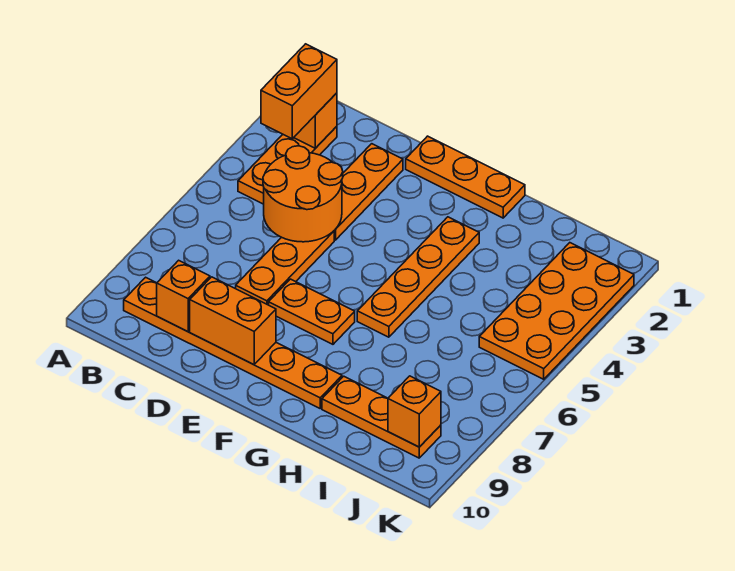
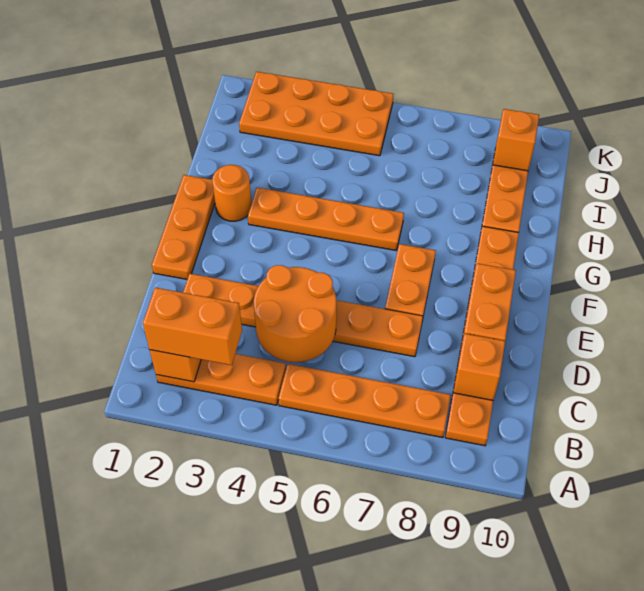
none -> orange plate B5:B8 level 1
none -> orange round brick G2 level 1

